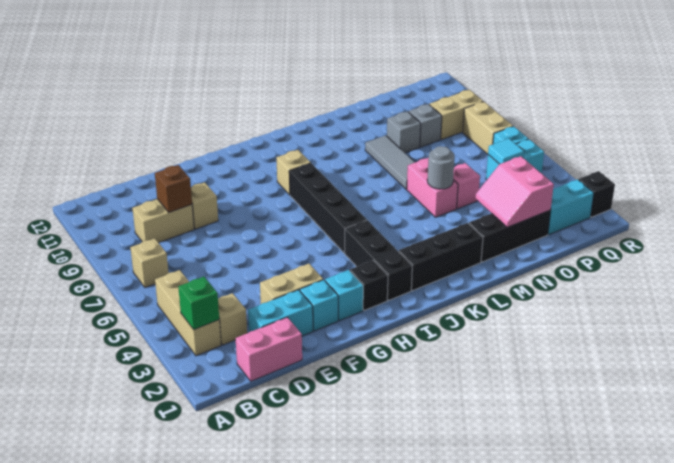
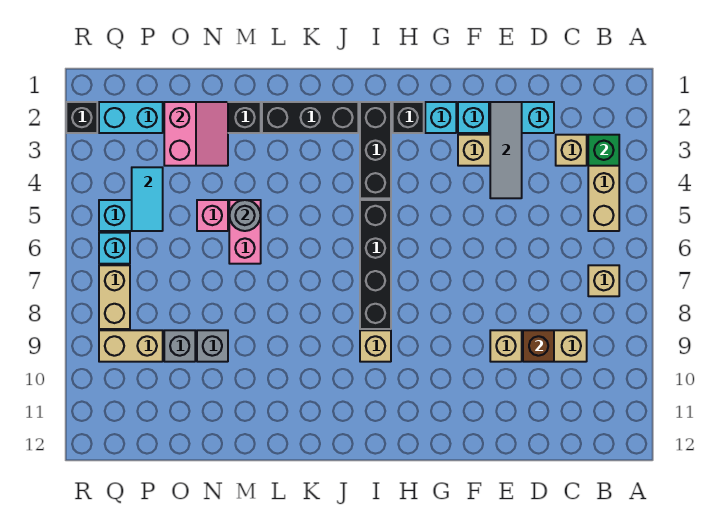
pink brick C1:D1 level 1 -> none
grey tile M7:M9 level 1 -> grey tile E2:E4 level 2
cyan tile P5 level 2 -> cyan tile P4:P5 level 2

